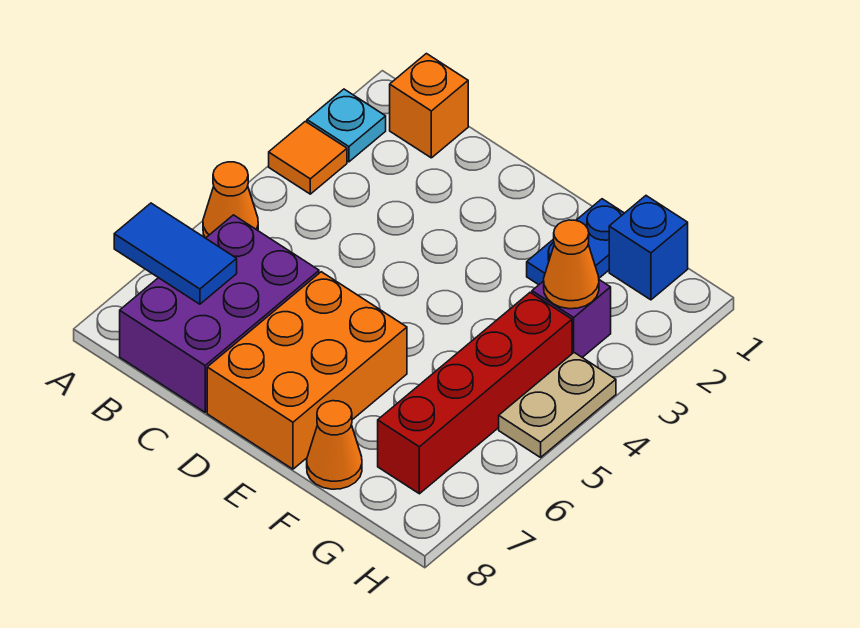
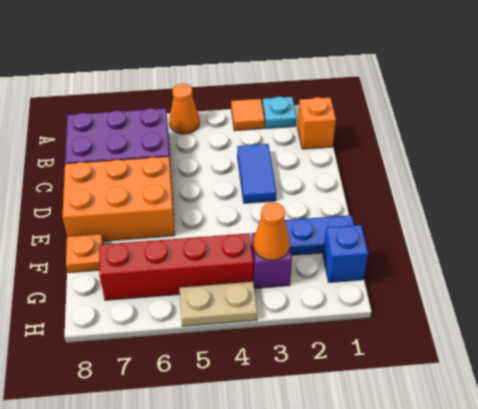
blue tile A7:B7 level 2 -> blue tile C3:D3 level 1
orange cone F8 level 1 -> orange plate F8 level 1

